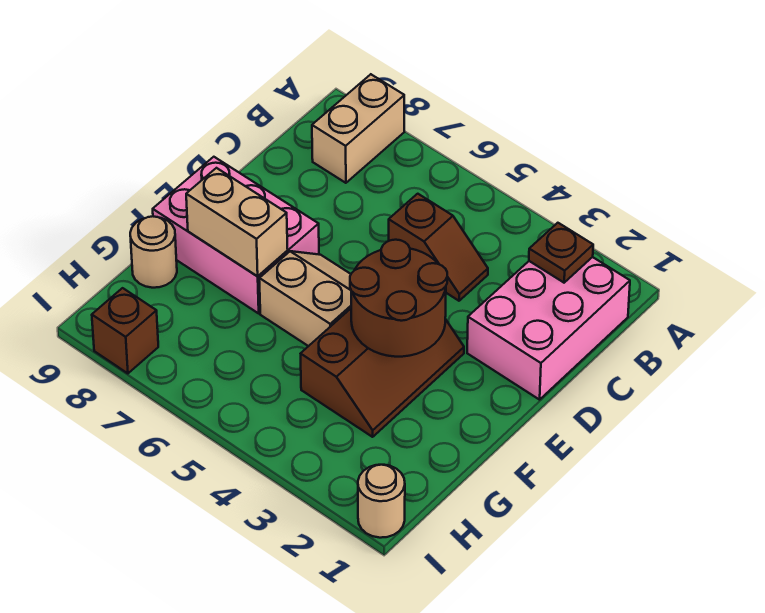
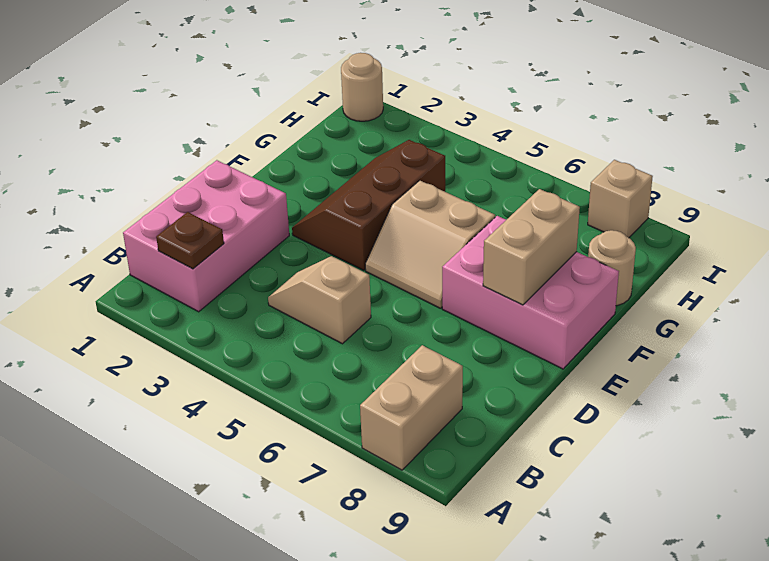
brown slope C4:C5 level 1 top 5 -> tan slope C4:C5 level 1 top 5
brown round brick E3:F4 level 2 -> none
tan brick F7:F8 level 2 -> tan brick E8:F8 level 2
brown brick I8 level 1 -> tan brick I8 level 1

